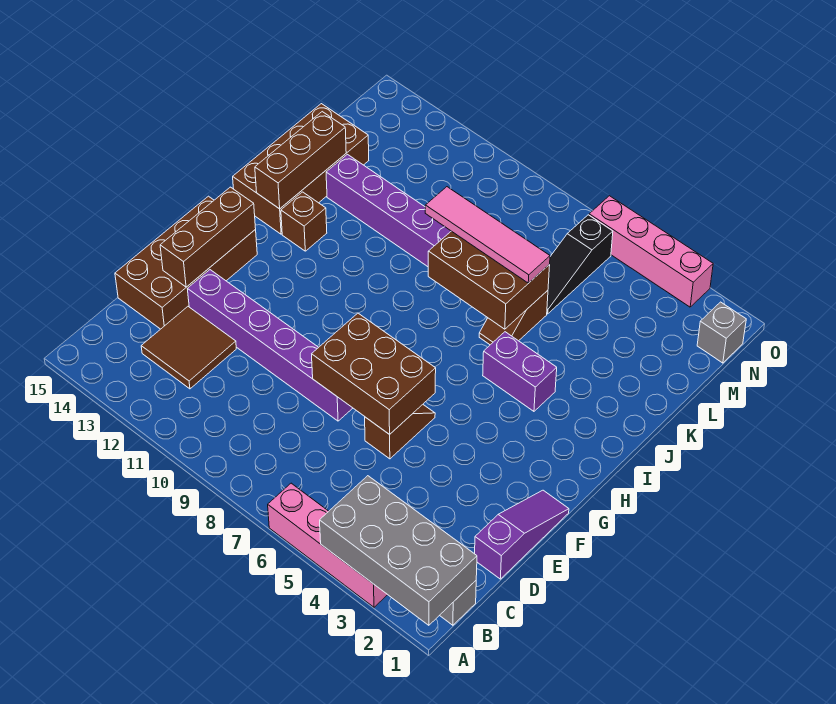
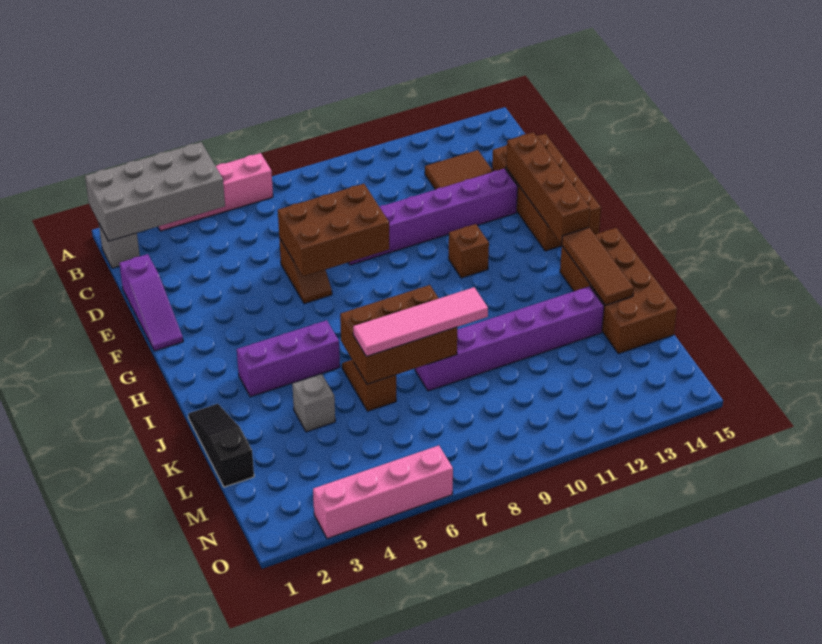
brown brick E14:G14 level 2 -> brown brick E14:H14 level 2
purple brick I4:I5 level 1 -> purple brick I3:I5 level 1
brown brick I13 level 1 -> brown brick G11 level 1
brown brick I14:K14 level 2 -> brown tile I14:K14 level 2
black slope L6:N6 level 1 top N -> black slope J1:L1 level 1 top L
grey brick N1 level 1 -> grey brick K4 level 1

